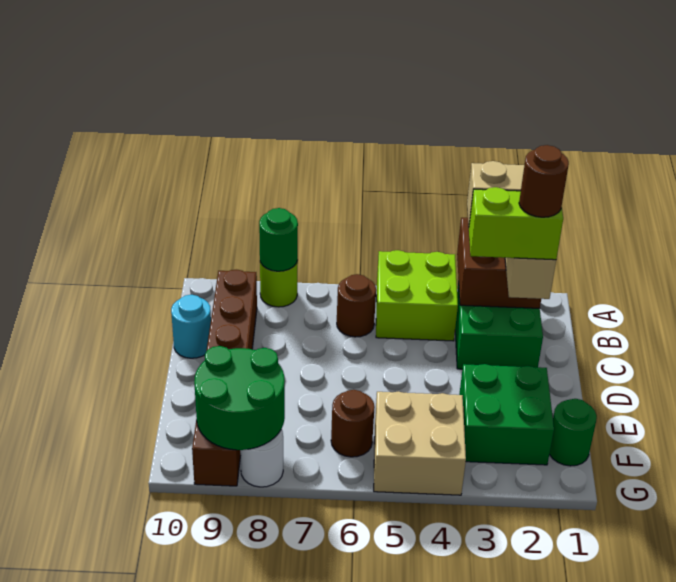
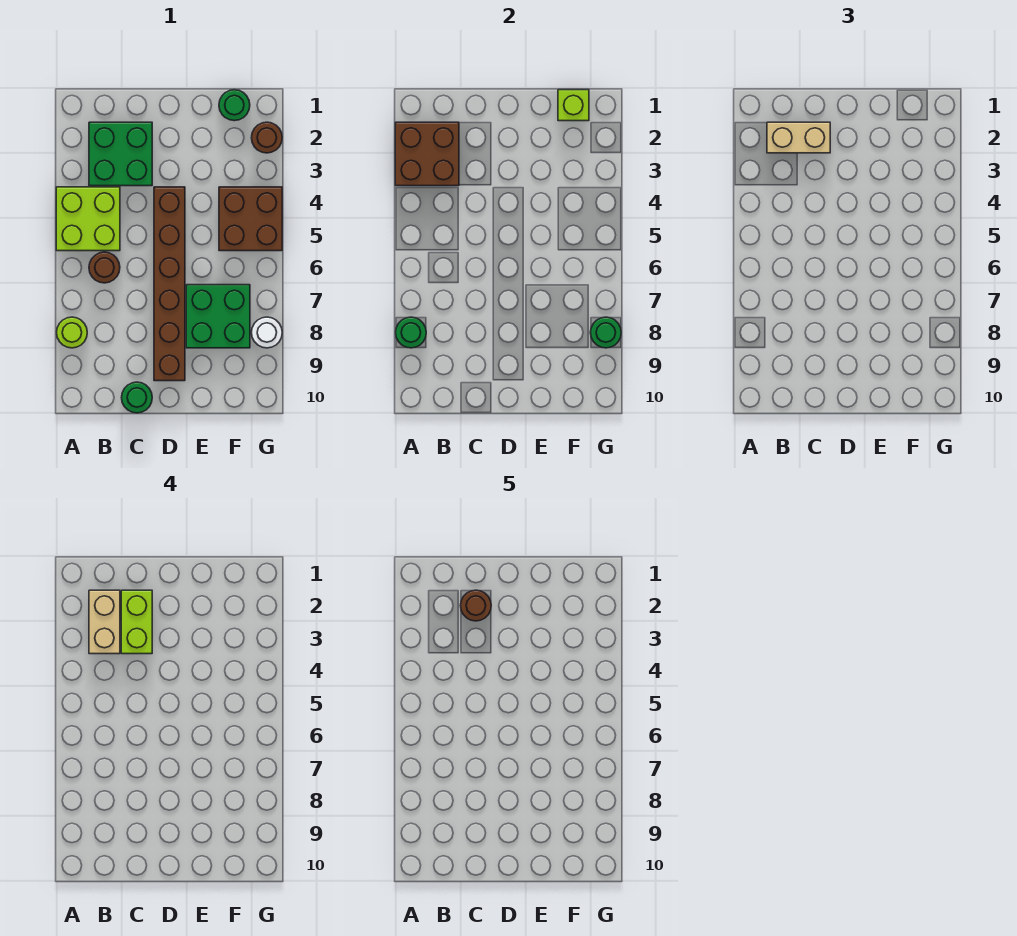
brown brick B9:G9 level 1 -> brown brick D4:D9 level 1
cyan round brick C10 level 1 -> green round brick C10 level 1
green brick E2:F3 level 1 -> green brick E7:F8 level 1
none -> lime brick F1 level 2
tan brick F4:G5 level 1 -> brown brick F4:G5 level 1
brown round brick F6 level 1 -> brown round brick G2 level 1
green round brick F8:G9 level 2 -> green round brick G8 level 2

